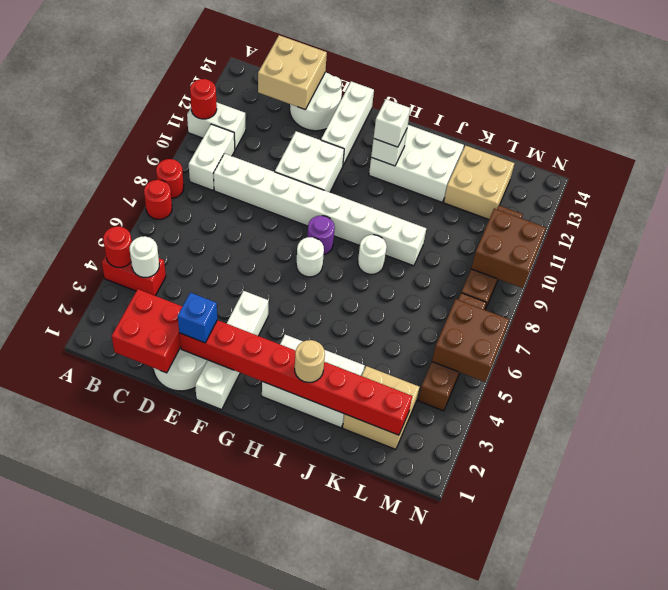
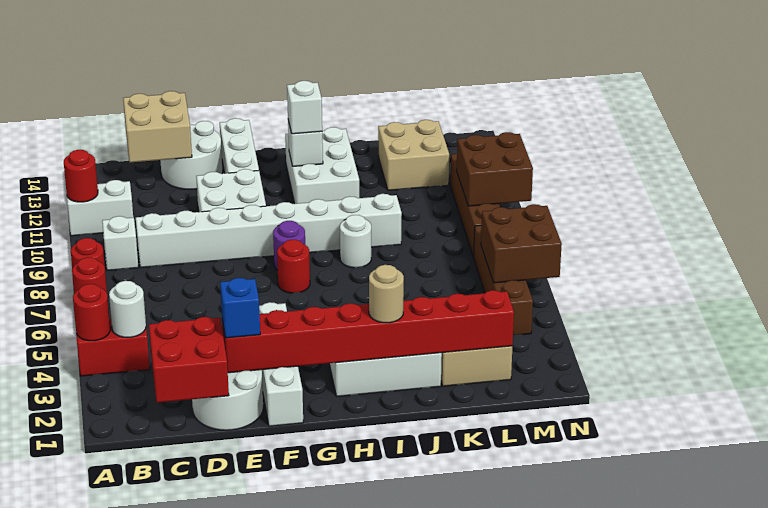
white brick B9:B10 level 1 -> white brick B9 level 1
white round brick G7 level 1 -> red round brick G7 level 1
white brick H12:J13 level 1 -> white brick H11:I13 level 1

